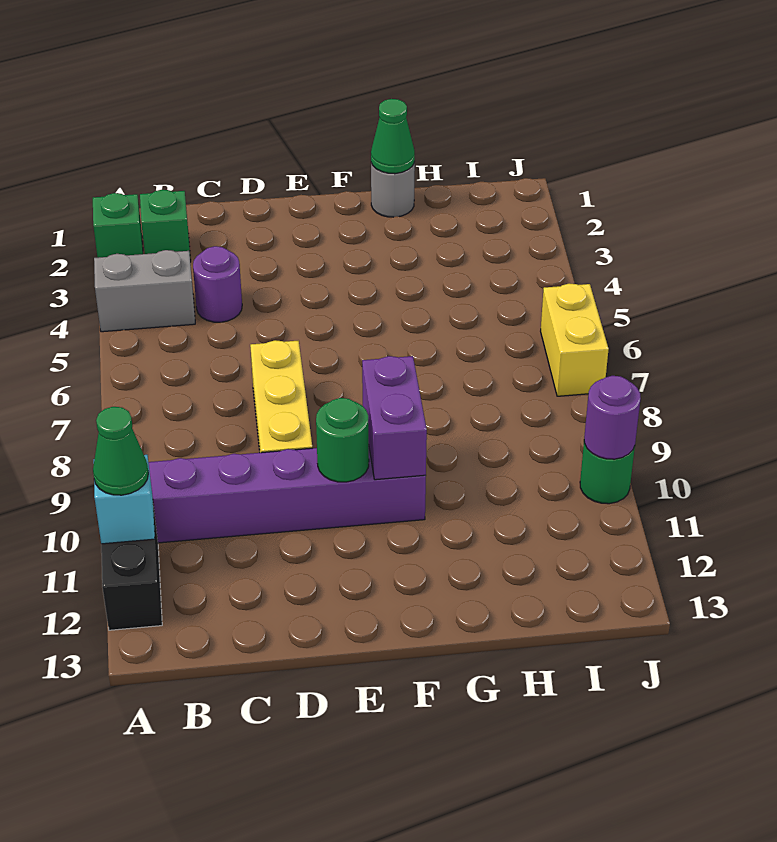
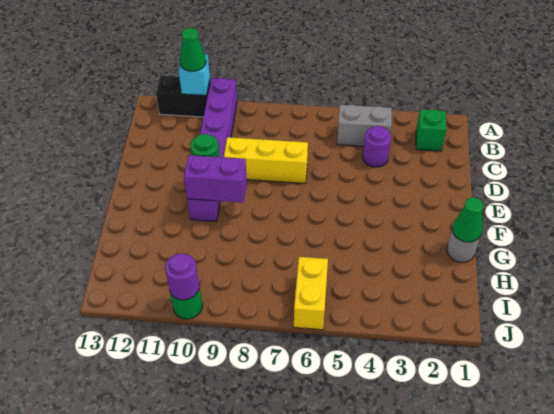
green brick A2 level 1 -> none
grey brick A4:B4 level 1 -> grey brick B4:B5 level 1
yellow brick J6:J7 level 1 -> yellow brick I6:J6 level 1

